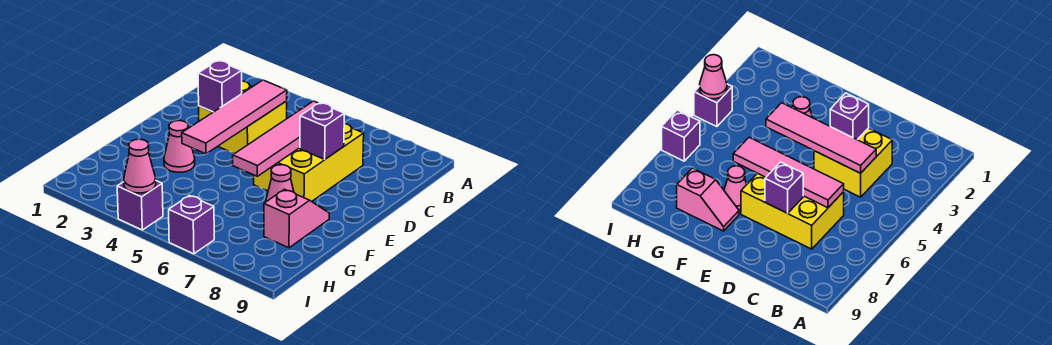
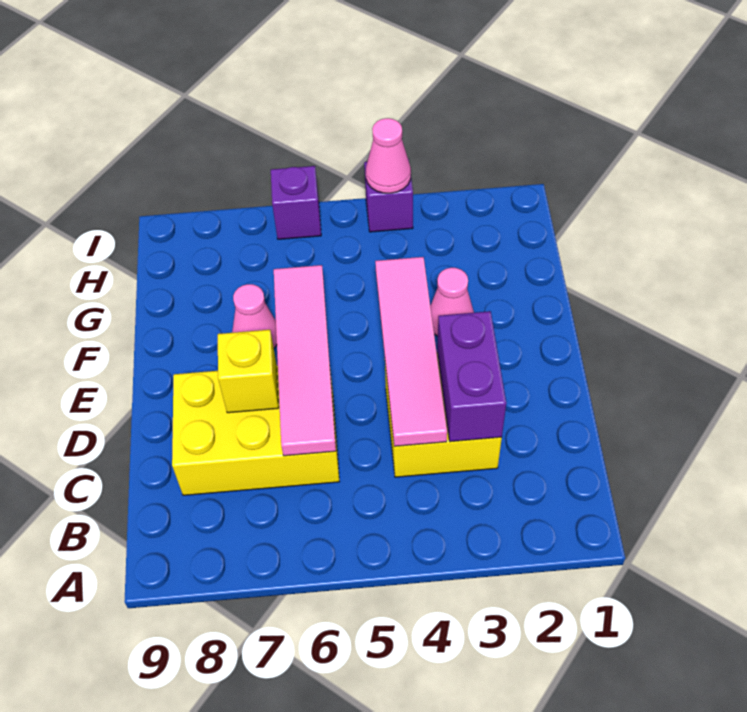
yellow brick C6:E7 level 1 -> yellow brick C6:D8 level 1
purple brick D3 level 2 -> purple brick C3:D3 level 2
purple brick D7 level 2 -> yellow brick D7 level 2
pink slope F8:G8 level 1 top G -> none

